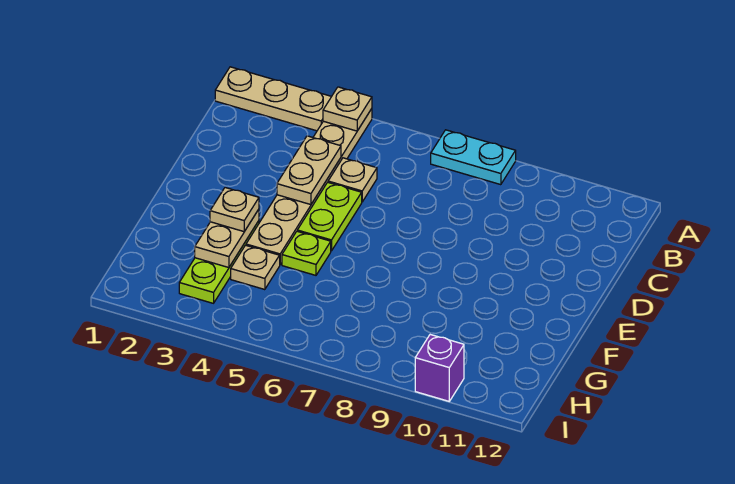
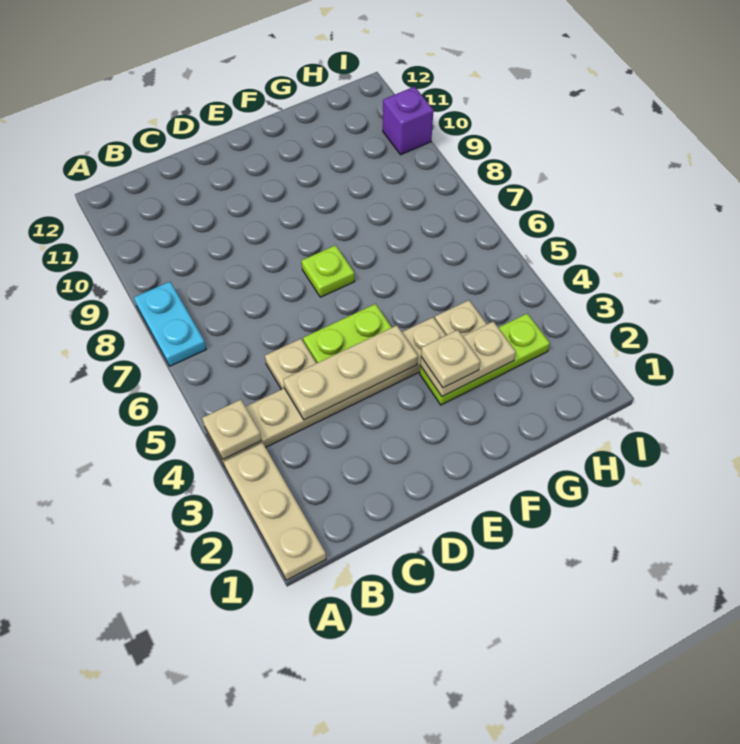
tan plate C4:D4 level 2 -> tan plate C4:E4 level 2
lime plate F5 level 1 -> lime plate E7 level 1

